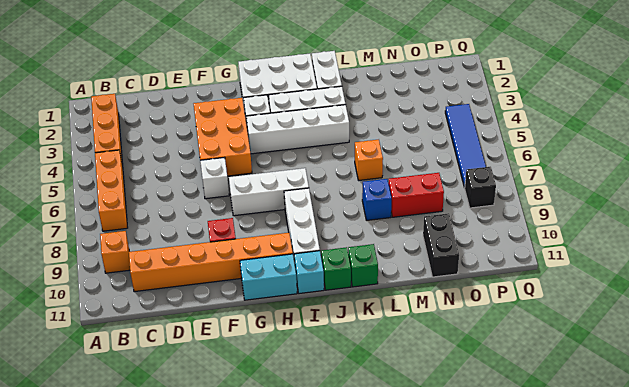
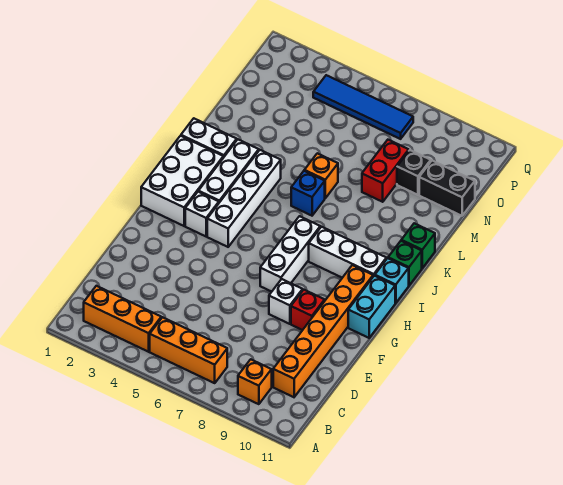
orange brick F3:G5 level 1 -> none
white brick F6 level 1 -> white brick F8 level 1
blue brick L8 level 1 -> blue brick K6 level 1
black brick P8 level 1 -> black brick N9 level 1

